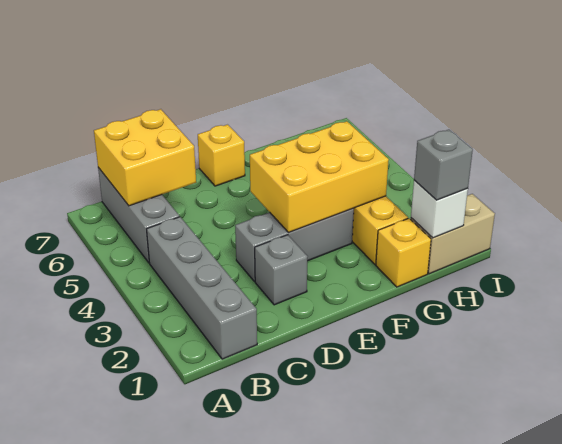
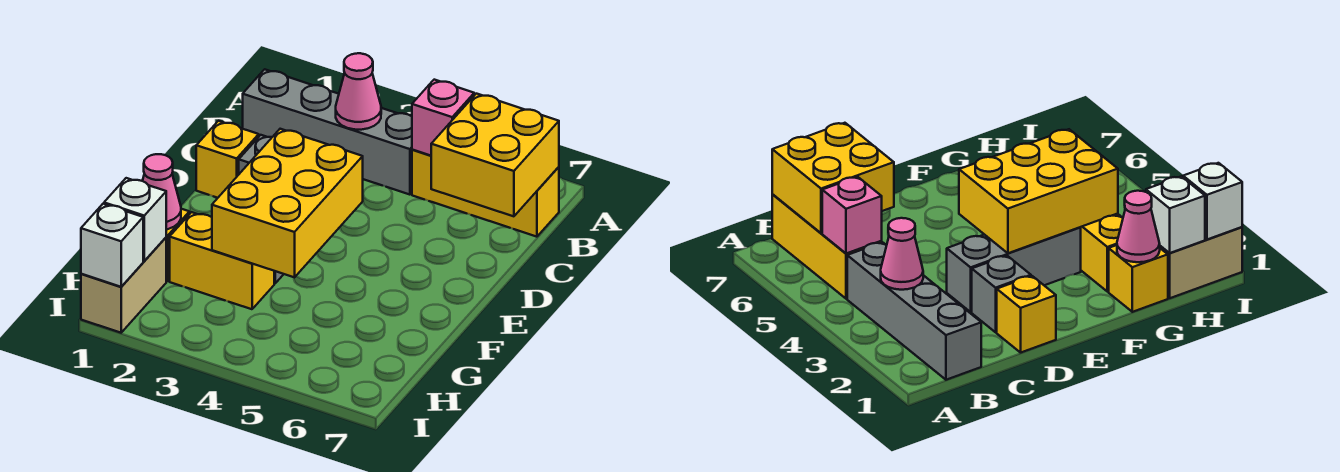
none -> pink cone B3 level 2
grey brick B5:B7 level 1 -> yellow brick B5:B7 level 1
none -> pink brick B5 level 2
yellow brick E7 level 1 -> yellow brick D1 level 1
none -> pink cone G1 level 2
grey brick H1 level 3 -> none
none -> white brick I1 level 2

